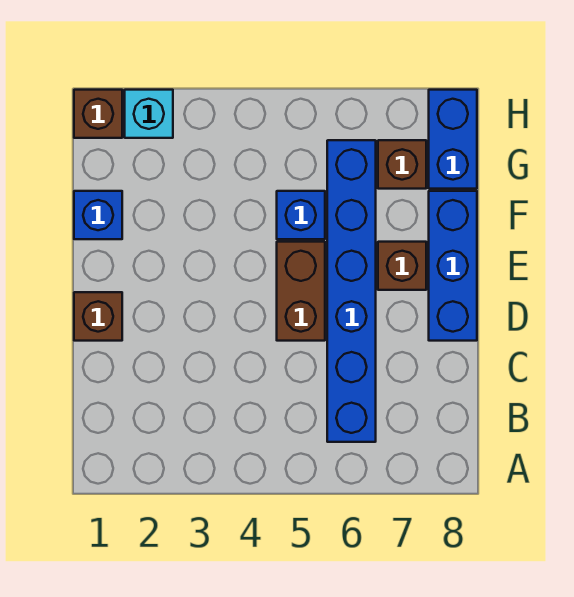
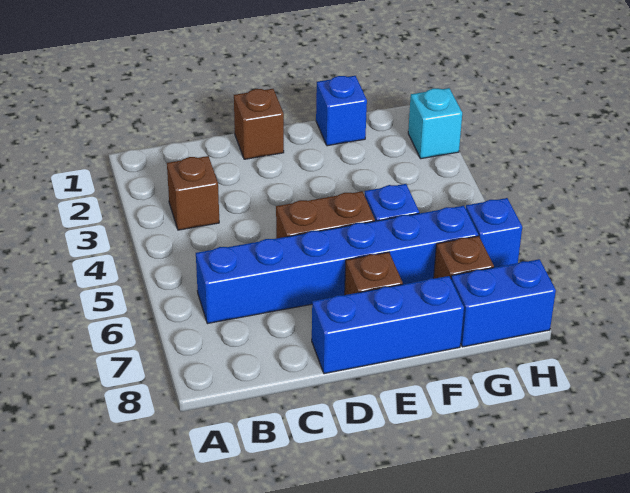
brown brick H1 level 1 -> brown brick B3 level 1
none -> blue brick H6 level 1

